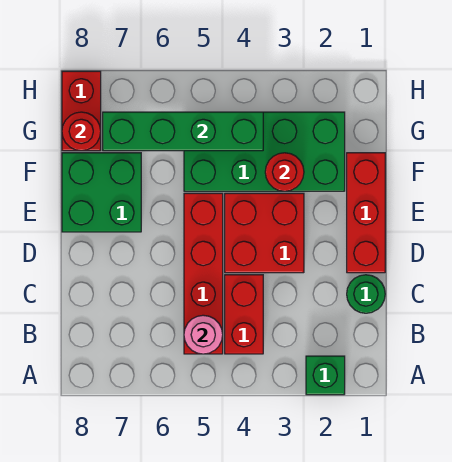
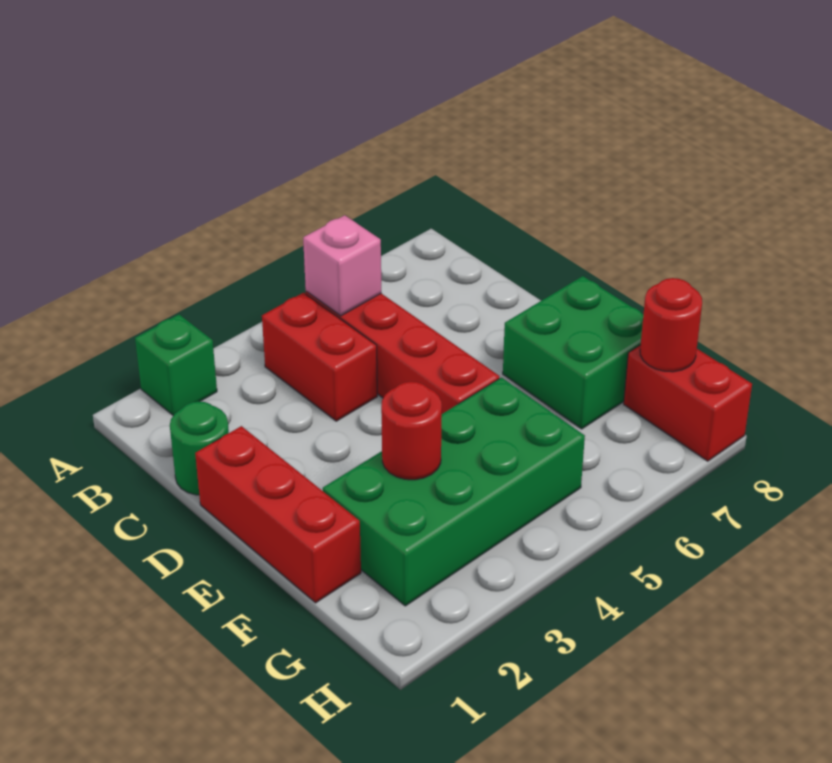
pink round brick B5 level 2 -> pink brick B5 level 2
red brick D3:E4 level 1 -> none
green brick G4:G7 level 2 -> none

